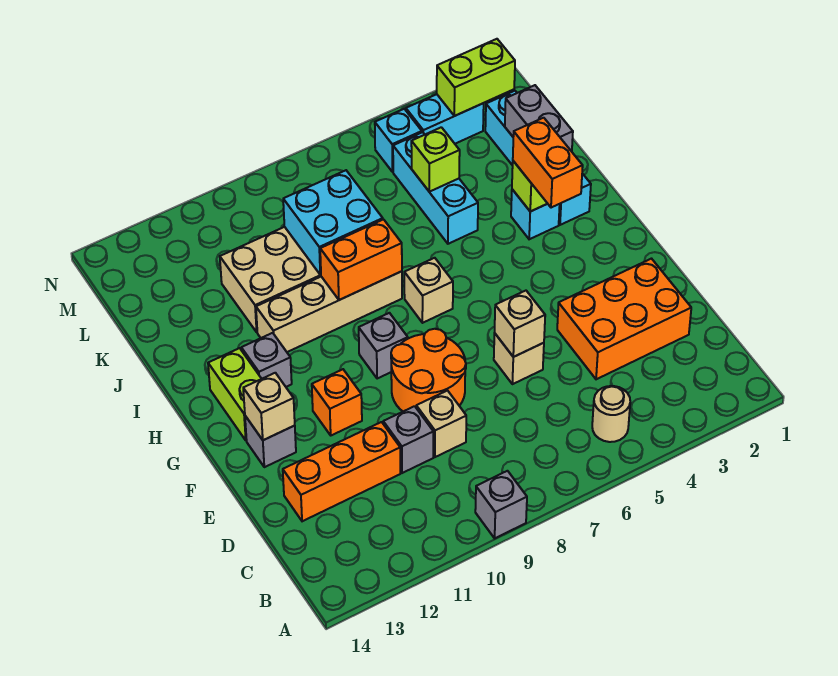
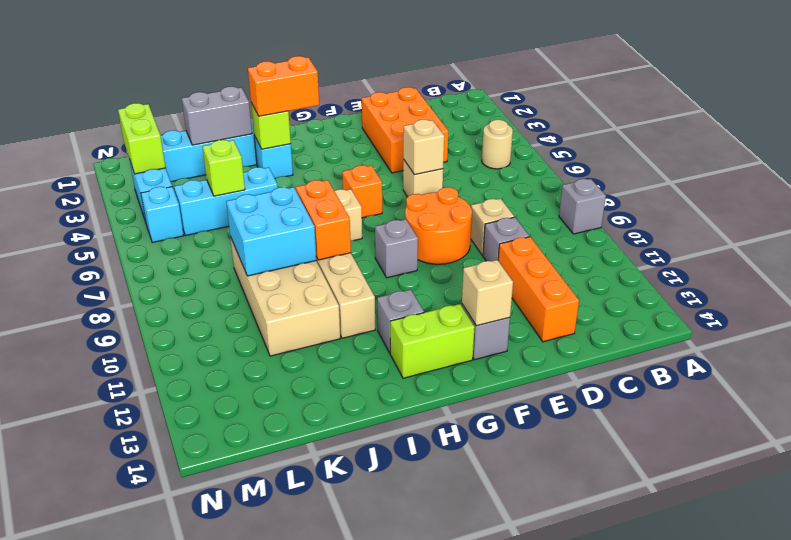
orange brick F11 level 1 -> orange brick G6 level 1

